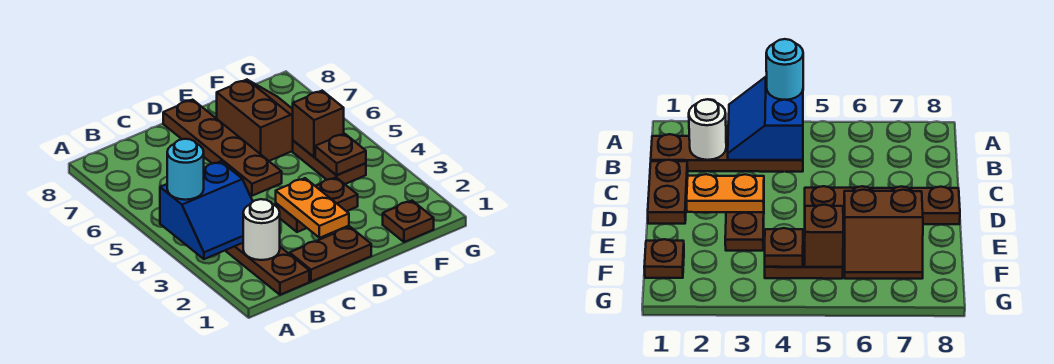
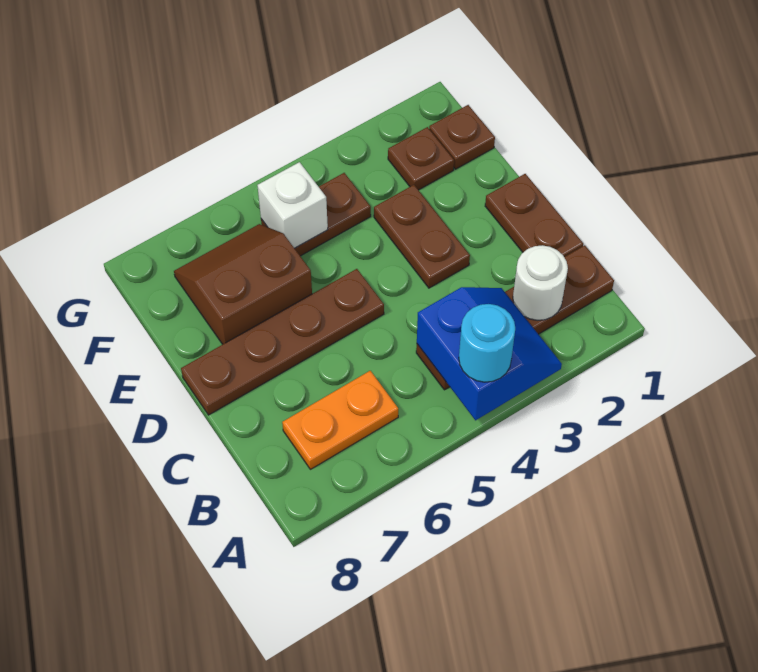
orange plate D2:D3 level 2 -> orange plate B6:B7 level 1
brown plate F4 level 2 -> brown plate F2 level 1
brown brick F5 level 2 -> white brick F5 level 2

